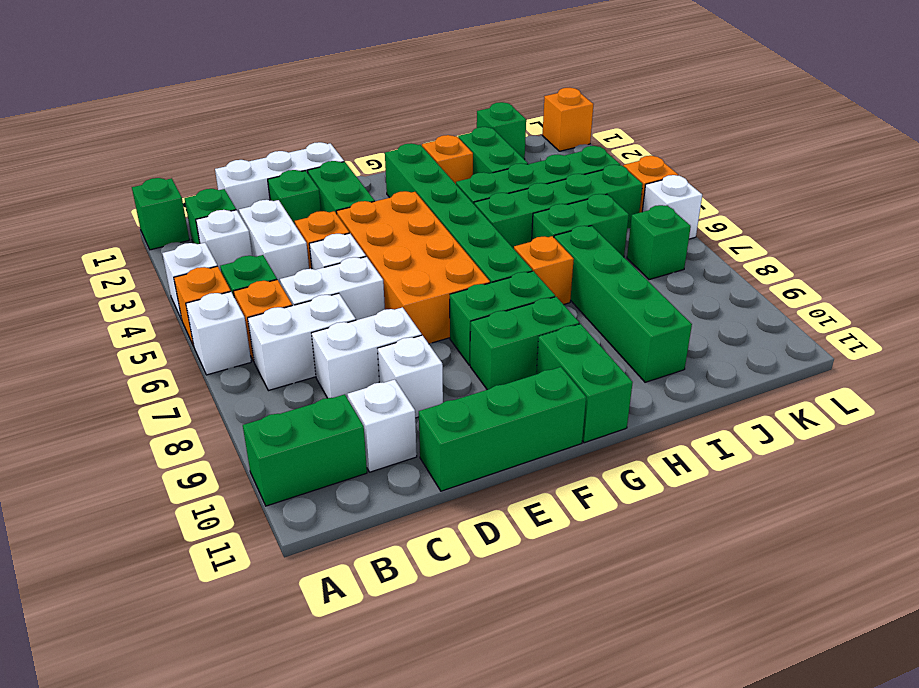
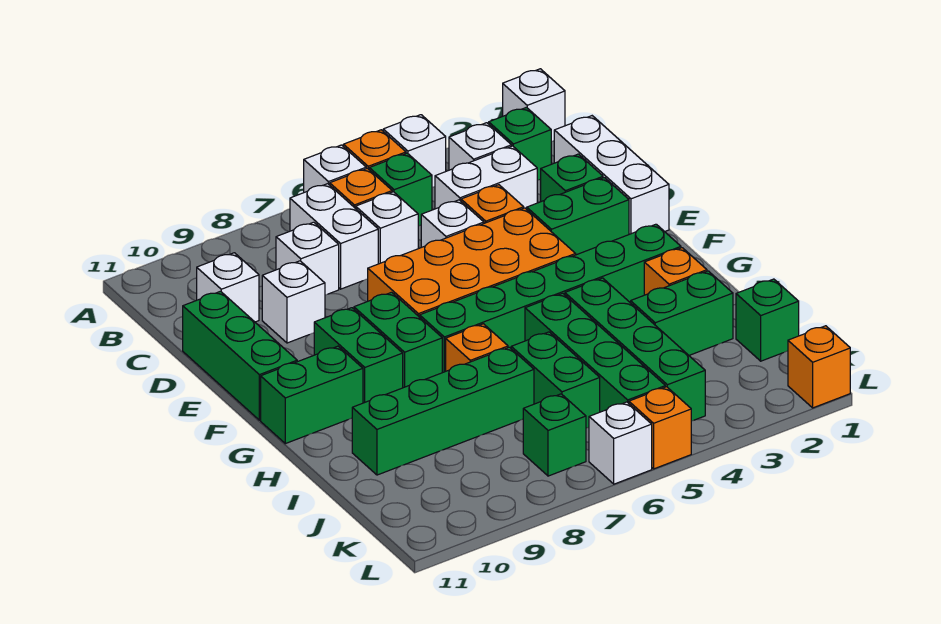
green brick A1 level 1 -> white brick A1 level 1
green brick A10:B10 level 1 -> none
white brick C6:D6 level 1 -> white brick C6 level 1
white brick C8:D8 level 1 -> white brick C8 level 1

